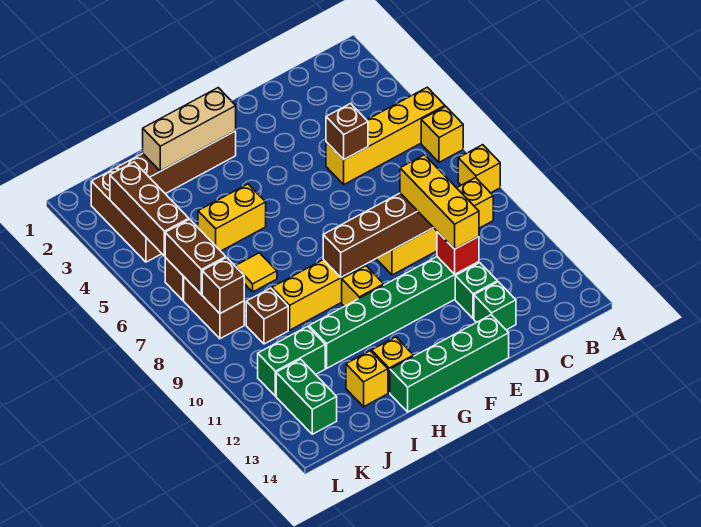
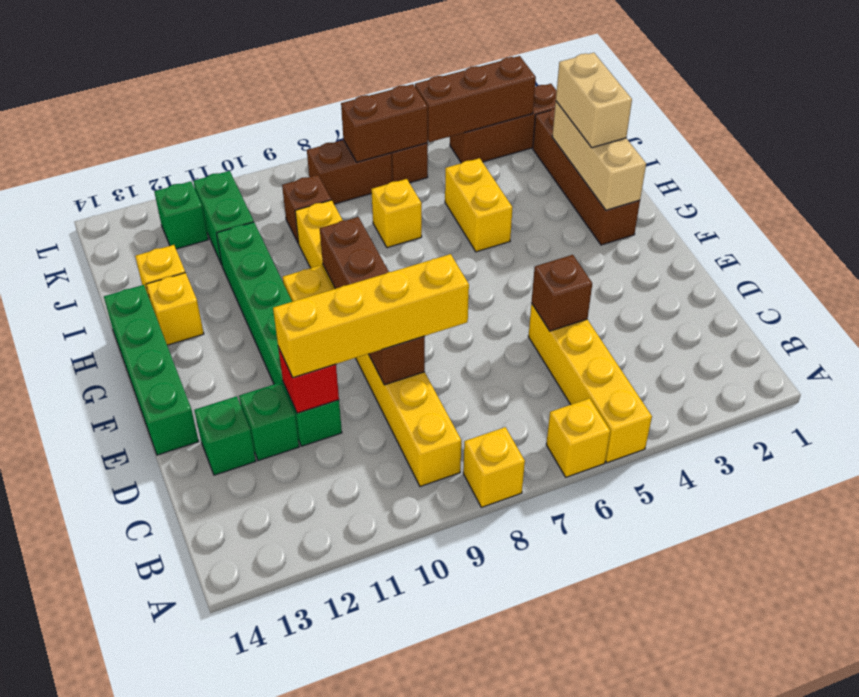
yellow brick D9:D11 level 3 -> yellow brick D8:D11 level 3
none -> tan brick H2:I2 level 3
yellow tile I7 level 1 -> yellow brick I7 level 1
brown brick K8 level 2 -> none
green brick K12:K13 level 1 -> green brick K12 level 1

